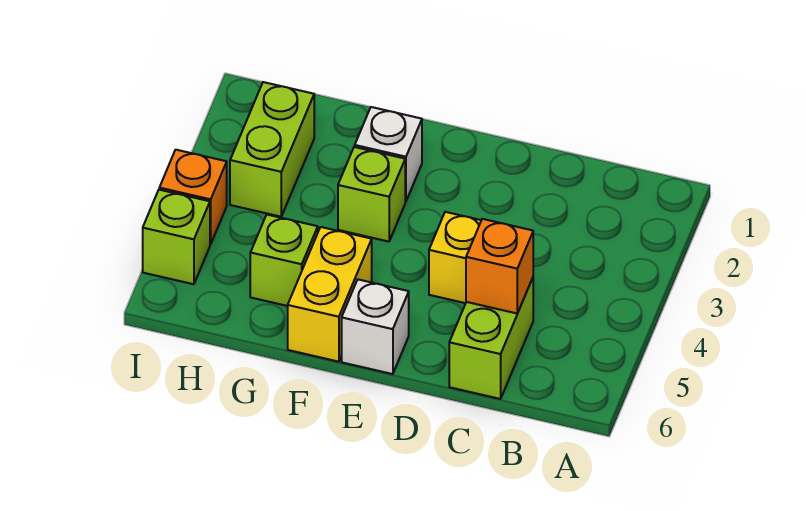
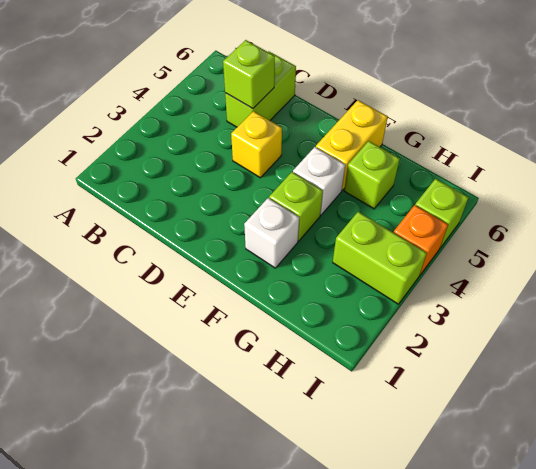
orange brick C5 level 2 -> lime brick C5 level 2
white brick E6 level 1 -> white brick F4 level 1
lime brick H2:H3 level 1 -> lime brick H3:I3 level 1

